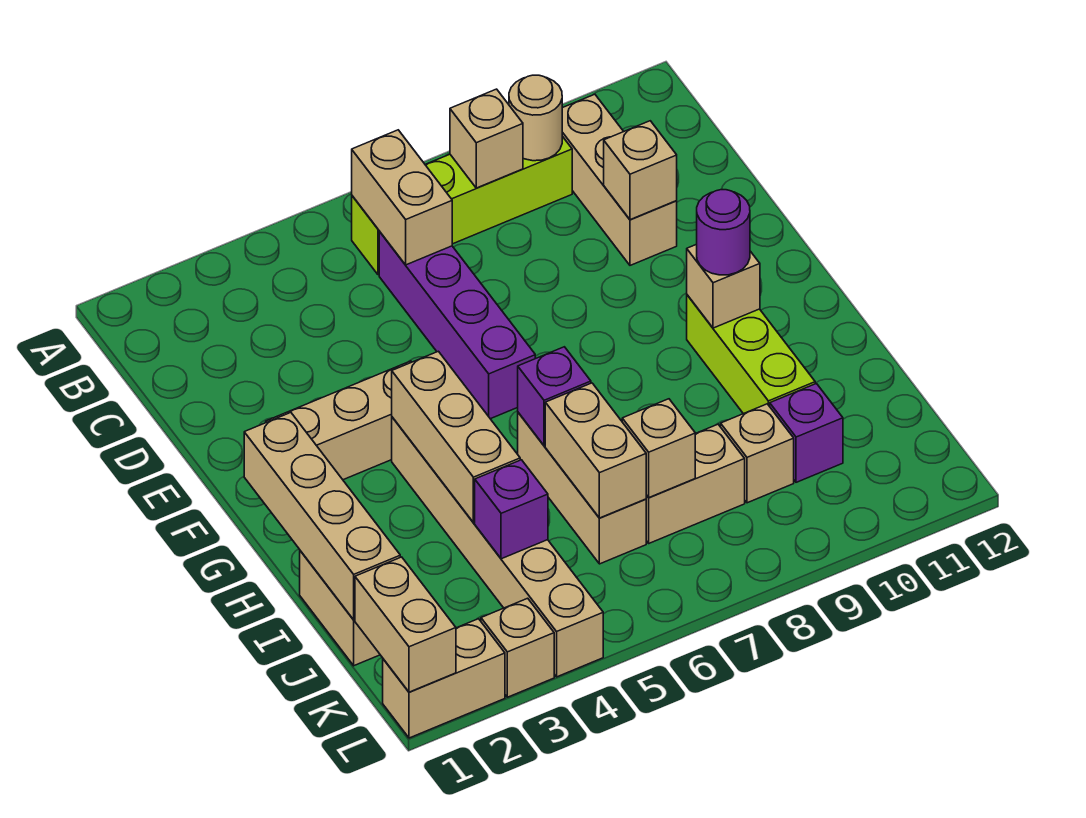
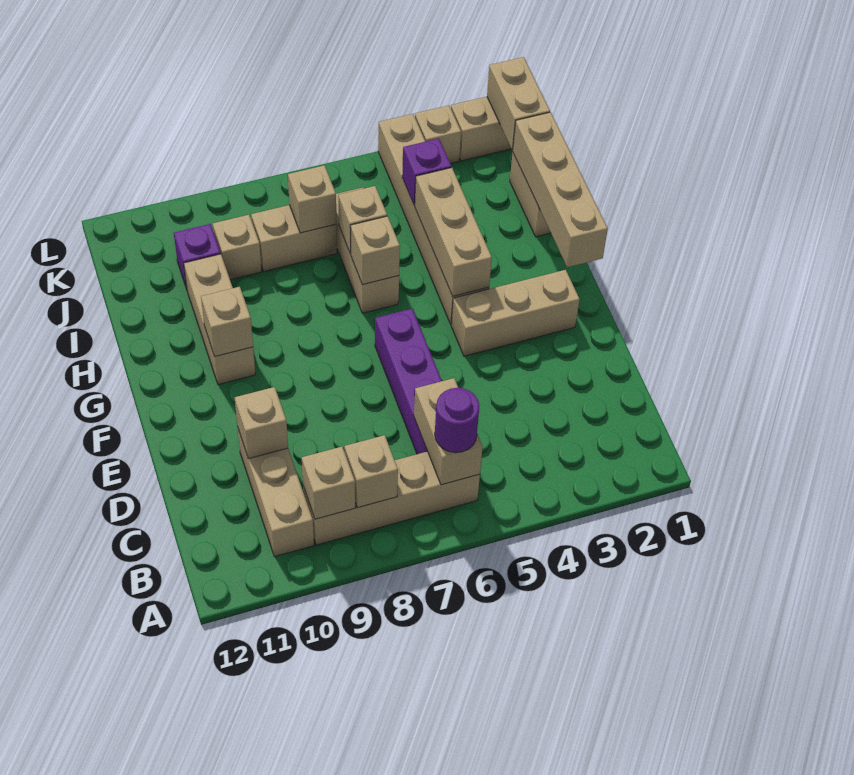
lime brick B6:B9 level 1 -> tan brick B6:B9 level 1
tan round brick B9 level 2 -> tan brick B9 level 2
lime brick G10:I10 level 1 -> tan brick G10:I10 level 1
purple round brick G10 level 3 -> purple round brick B6 level 3
purple brick H6 level 2 -> tan brick H6 level 2
tan brick I6:J6 level 2 -> tan brick I6 level 2

